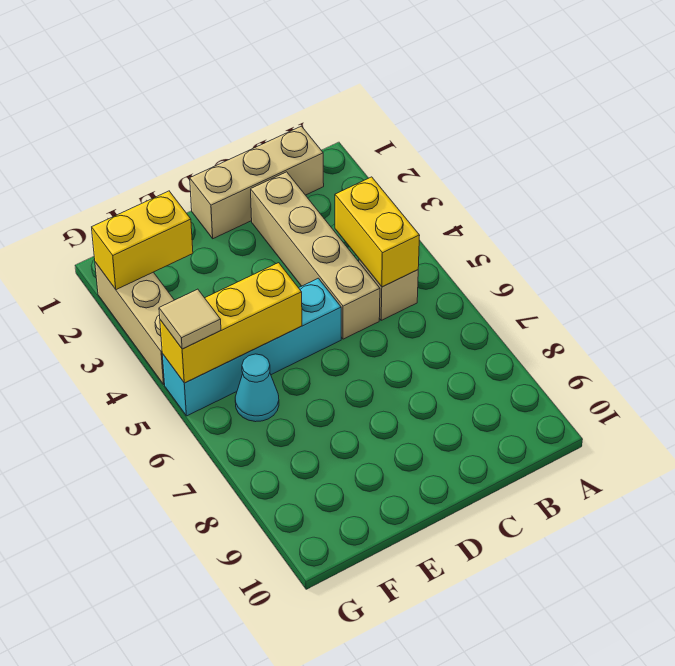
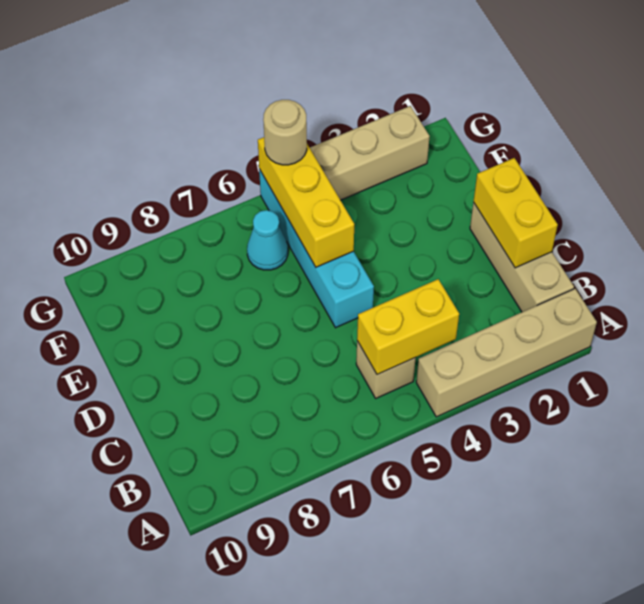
tan brick C2:C5 level 1 -> tan brick A1:A4 level 1
yellow brick F2:G2 level 2 -> yellow brick C1:D1 level 2
tan tile G5 level 3 -> tan round brick G5 level 3

